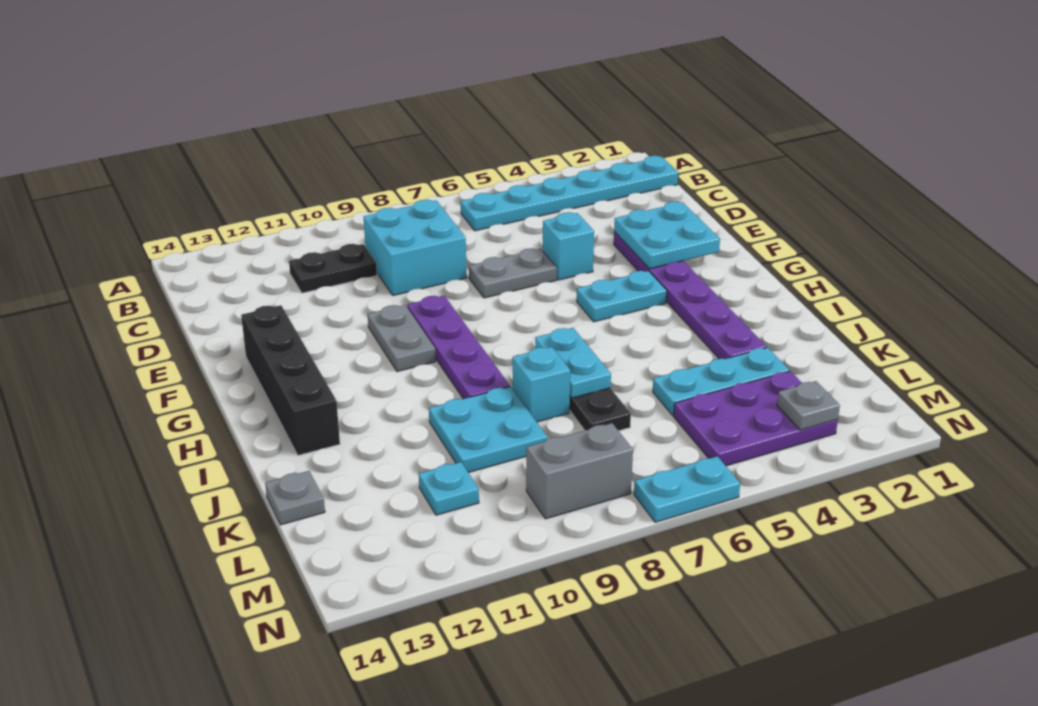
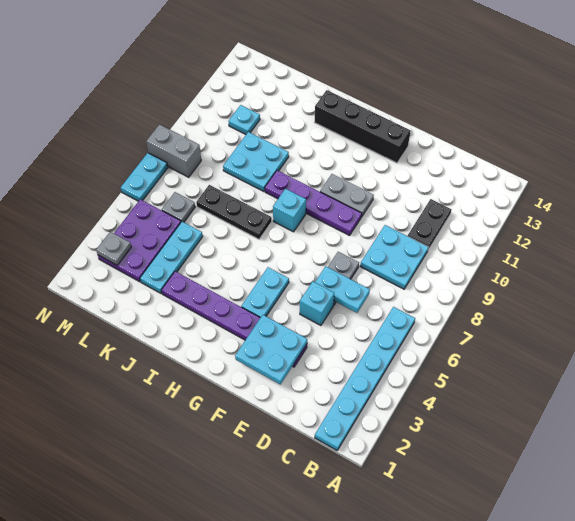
cyan brick C8:D9 level 1 -> cyan plate C8:D9 level 1
cyan plate I7:J7 level 2 -> cyan plate D6:E6 level 2
cyan brick J8 level 1 -> cyan brick H8 level 1
grey plate K14 level 1 -> grey plate L6 level 1
grey brick M8:M9 level 1 -> grey brick M8:N8 level 1

